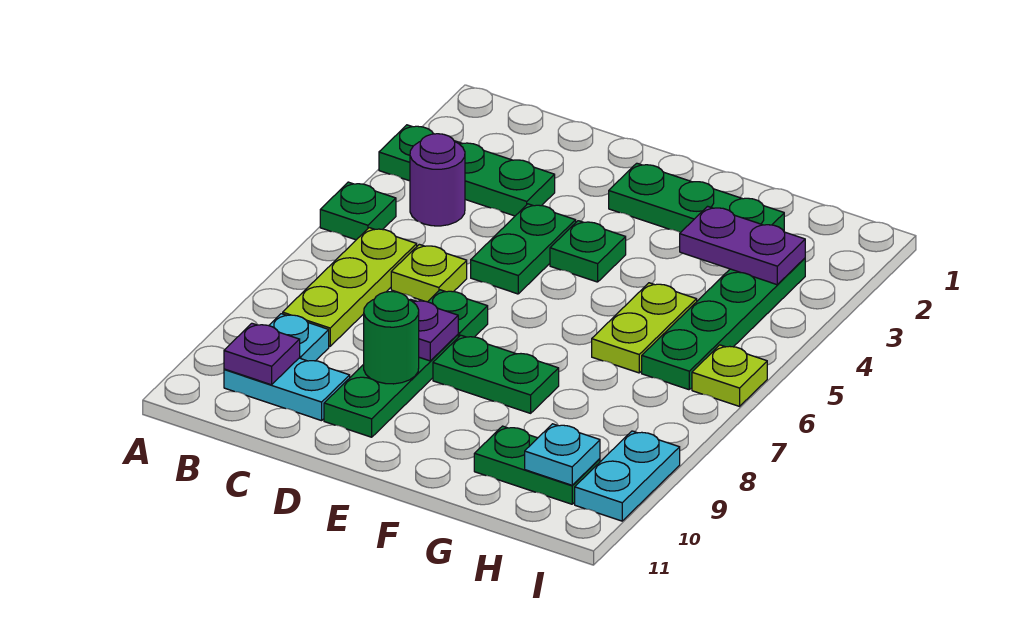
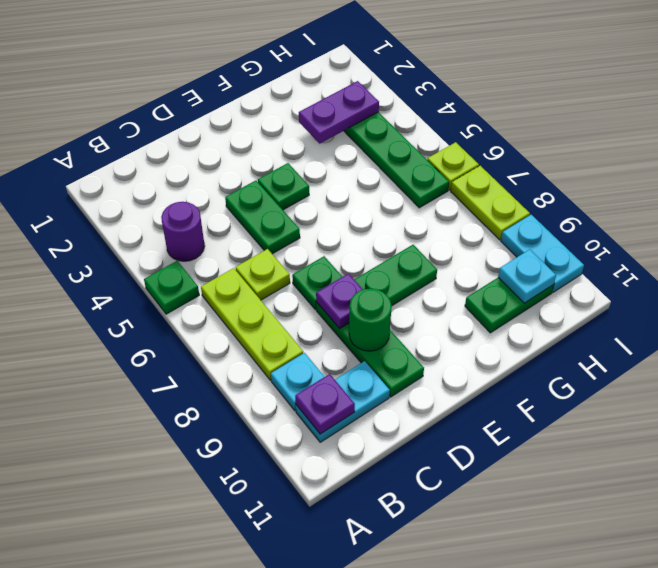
green plate A3:C3 level 1 -> none
green plate E2:G2 level 1 -> none
lime plate G5:G6 level 1 -> lime plate I7:I8 level 1

